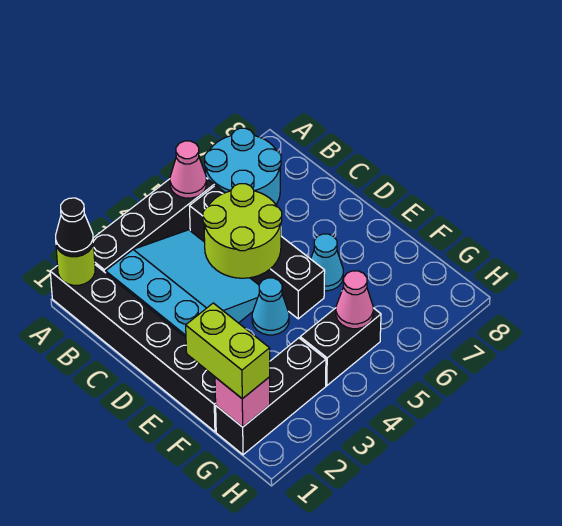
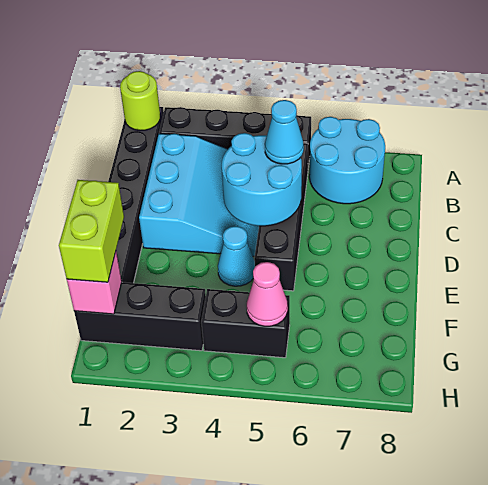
black cone A1 level 3 -> none
pink cone A5 level 2 -> none
lime round brick C4:D5 level 2 -> cyan round brick C4:D5 level 2
cyan cone E6 level 1 -> cyan cone C5 level 3

